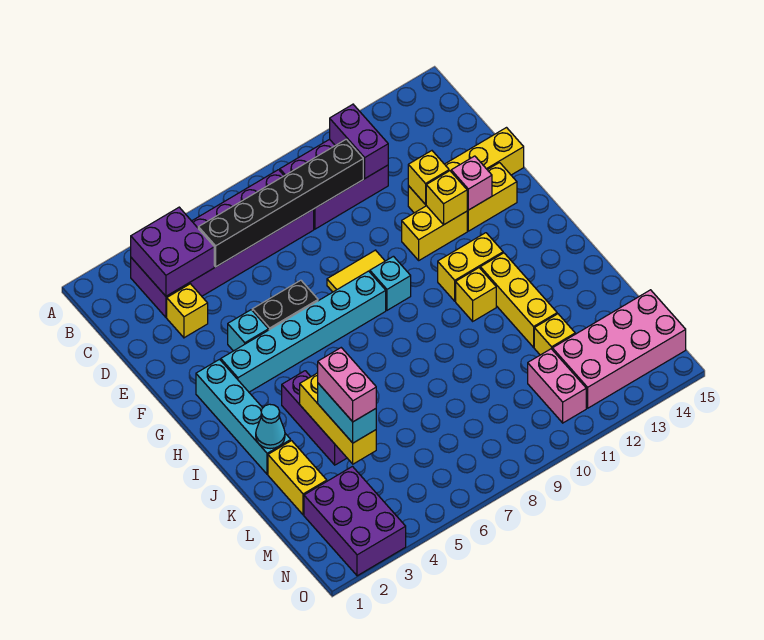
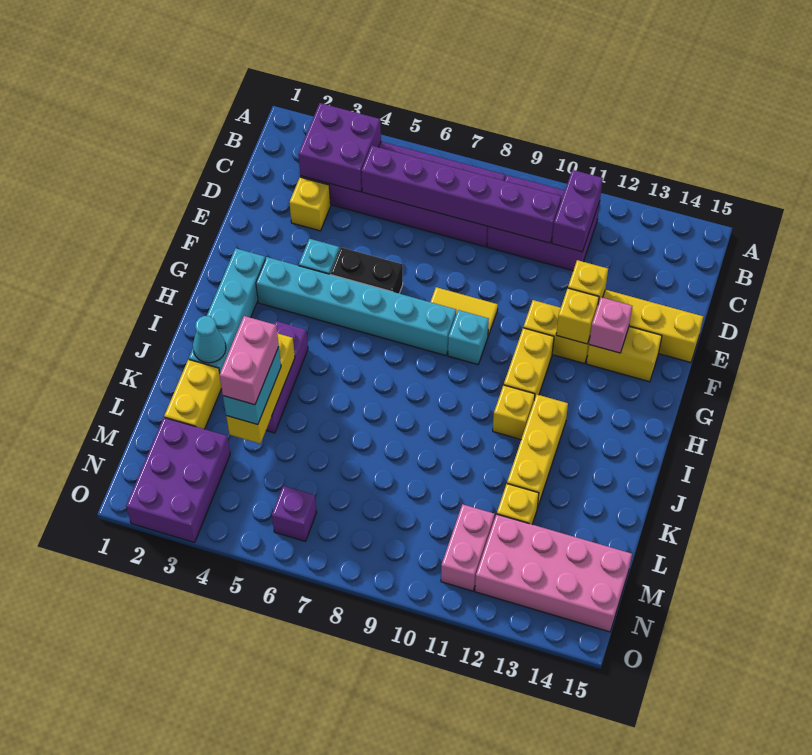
black brick C5:C10 level 2 -> purple brick C5:C10 level 2
yellow brick H11:H12 level 1 -> yellow brick G11:H11 level 1
none -> purple brick N6 level 1

